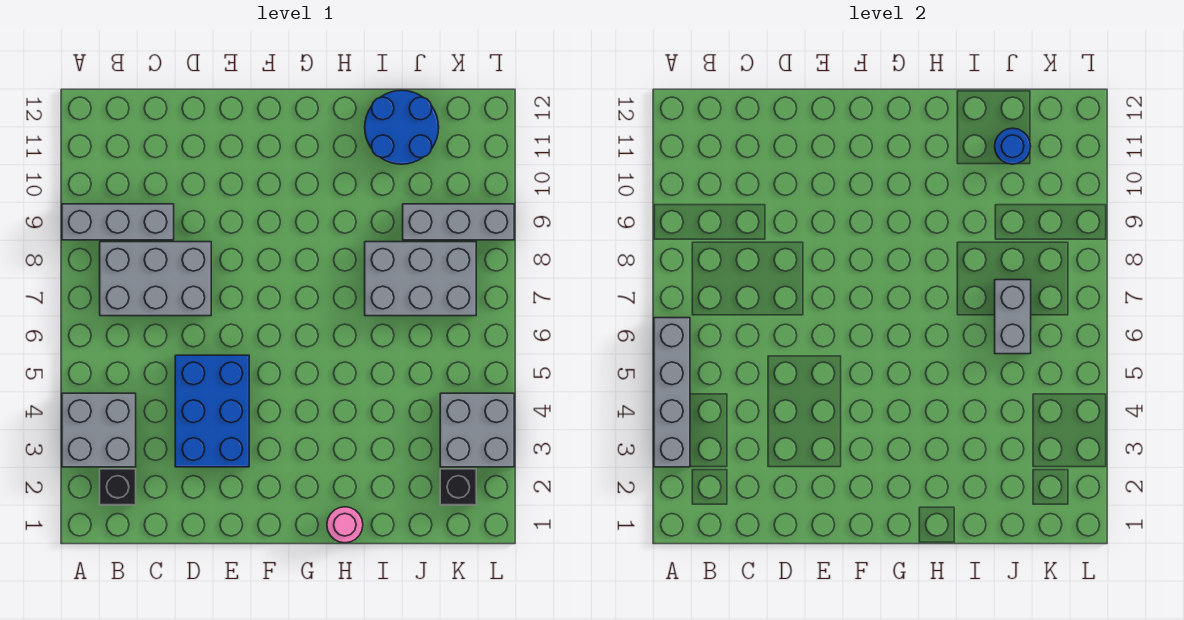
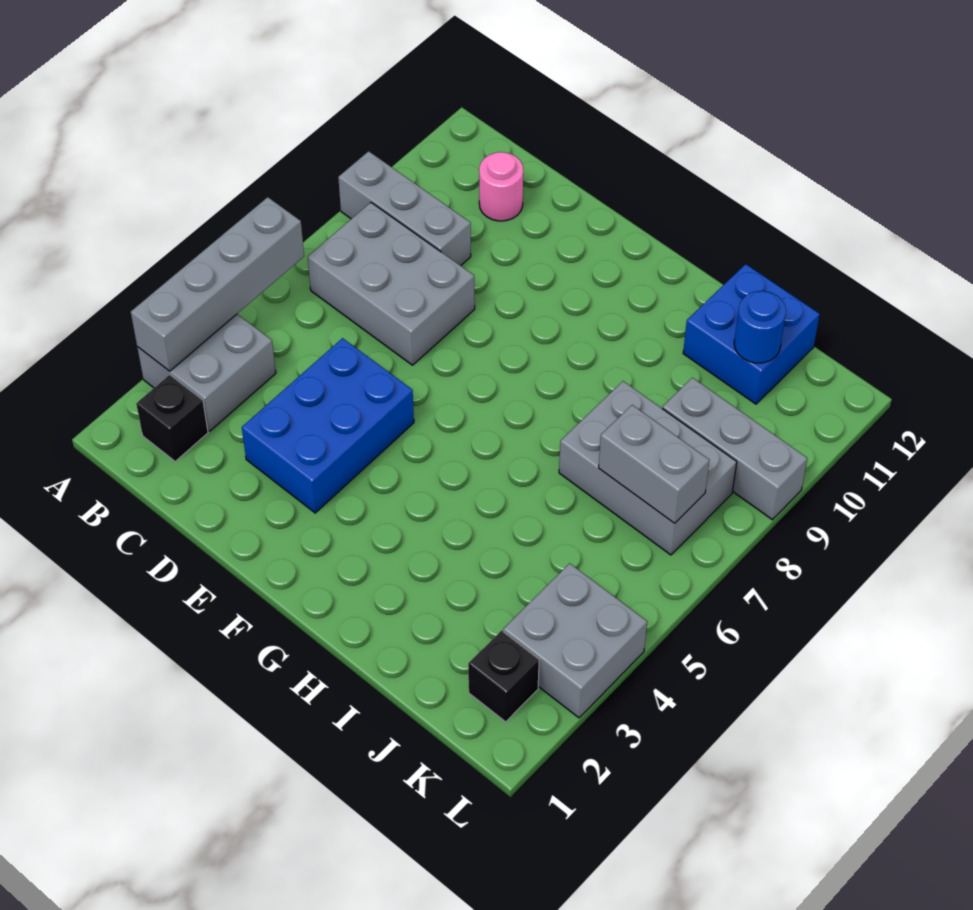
pink round brick H1 level 1 -> pink round brick C11 level 1
blue round brick I11:J12 level 1 -> blue brick I11:J12 level 1
grey brick J6:J7 level 2 -> grey brick J7:K7 level 2

